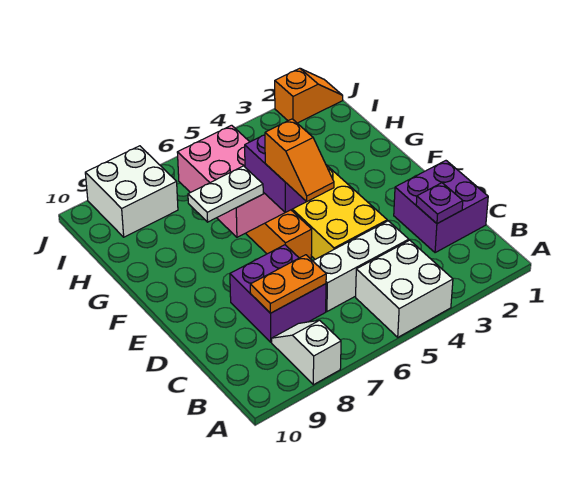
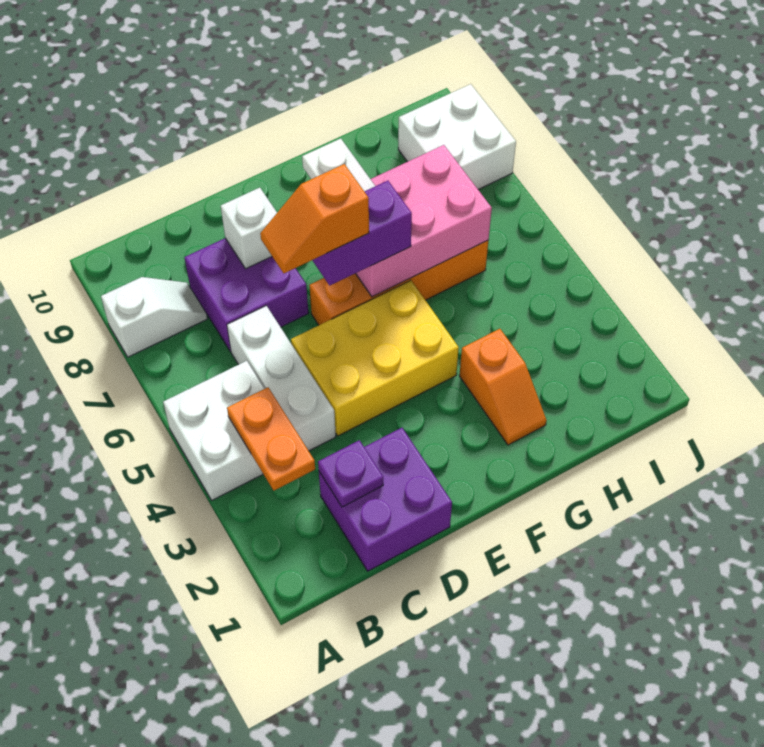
orange plate C7:C8 level 2 -> orange plate B3:B4 level 2
none -> white brick D8 level 2
orange slope J1:J2 level 1 top 2 -> orange slope G2:G3 level 1 top 3

